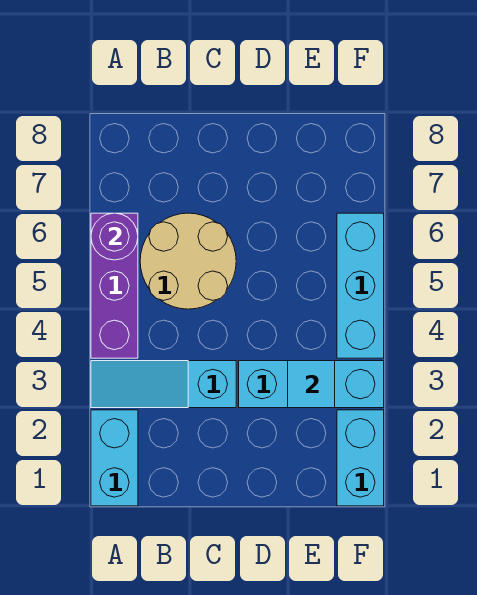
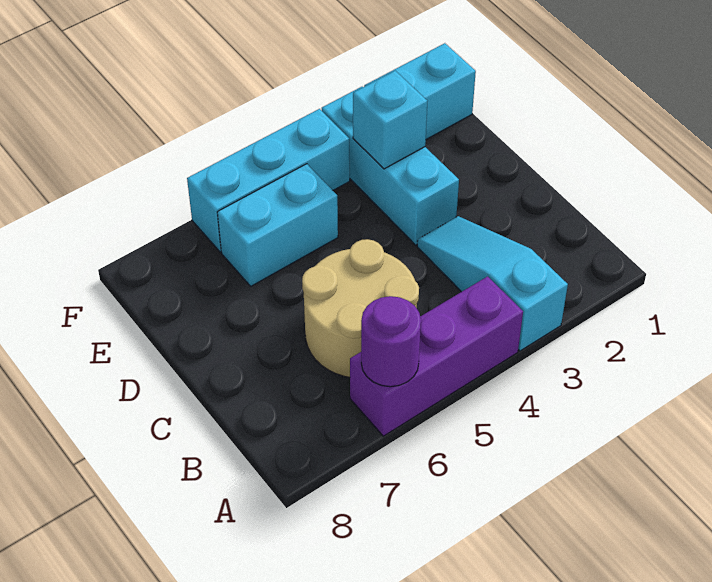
cyan brick A1:A2 level 1 -> cyan brick E5:E6 level 1
cyan slope A3:C3 level 1 top C -> cyan slope A3:C3 level 1 top A
cyan tile E3 level 2 -> cyan brick E3 level 2

